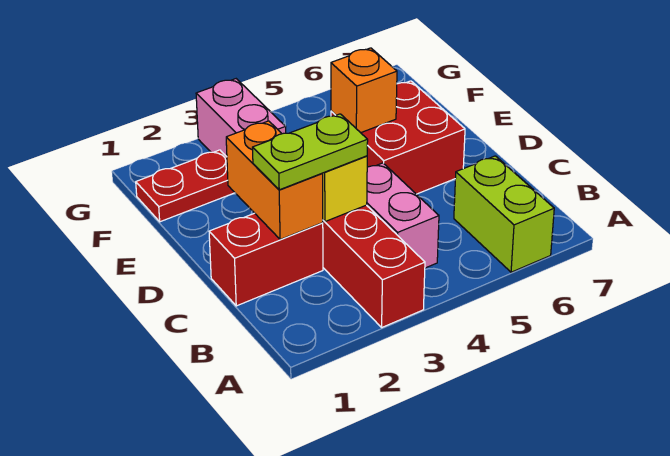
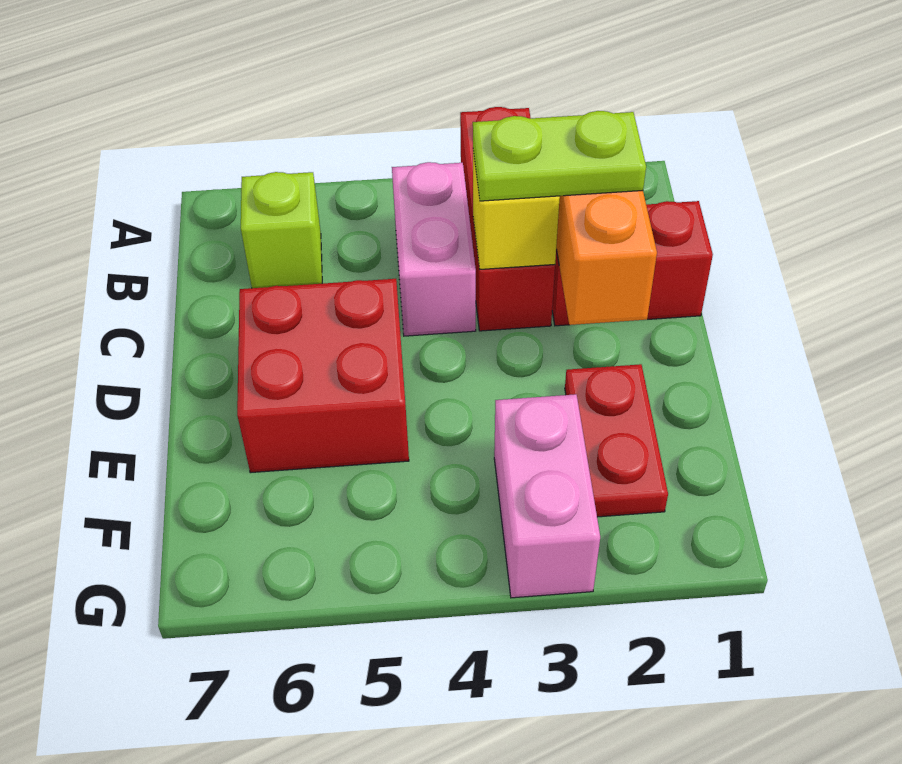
lime brick A6:B6 level 1 -> lime brick B6 level 1
orange brick E5 level 2 -> none
red plate F1:F2 level 1 -> red plate E2:F2 level 1

